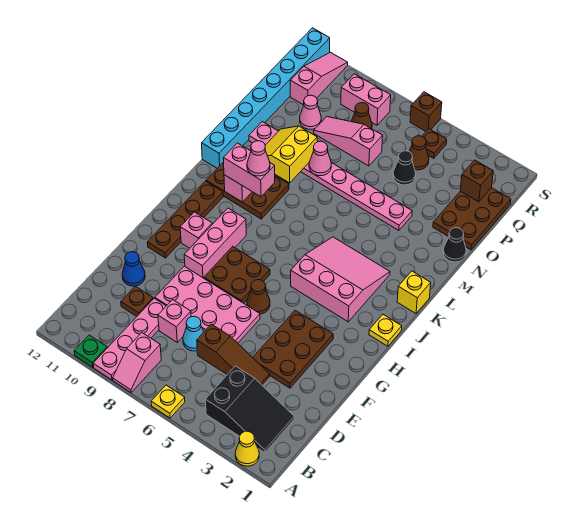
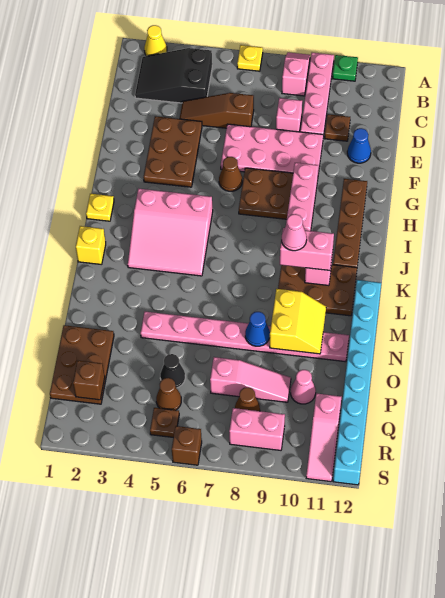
cyan cone D7 level 1 -> none
pink brick H10 level 1 -> none
black cone N1 level 1 -> none
pink cone N8 level 2 -> blue cone N8 level 2

